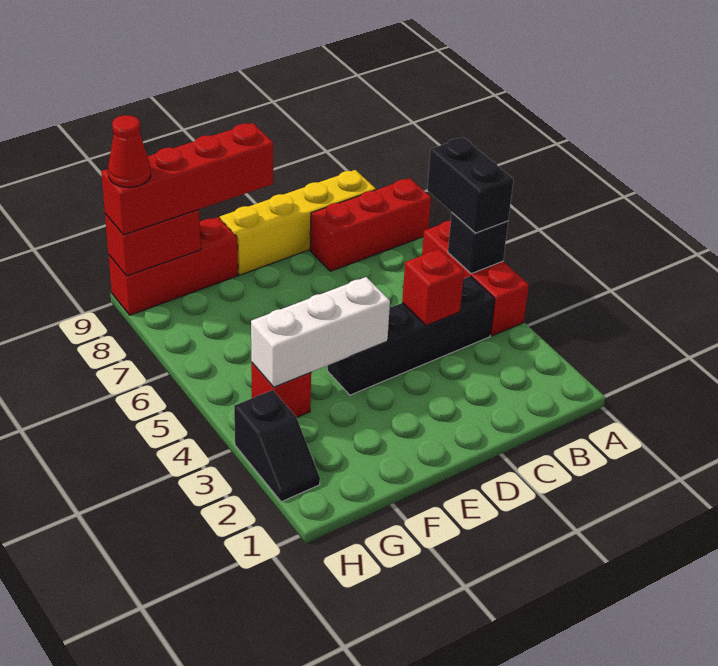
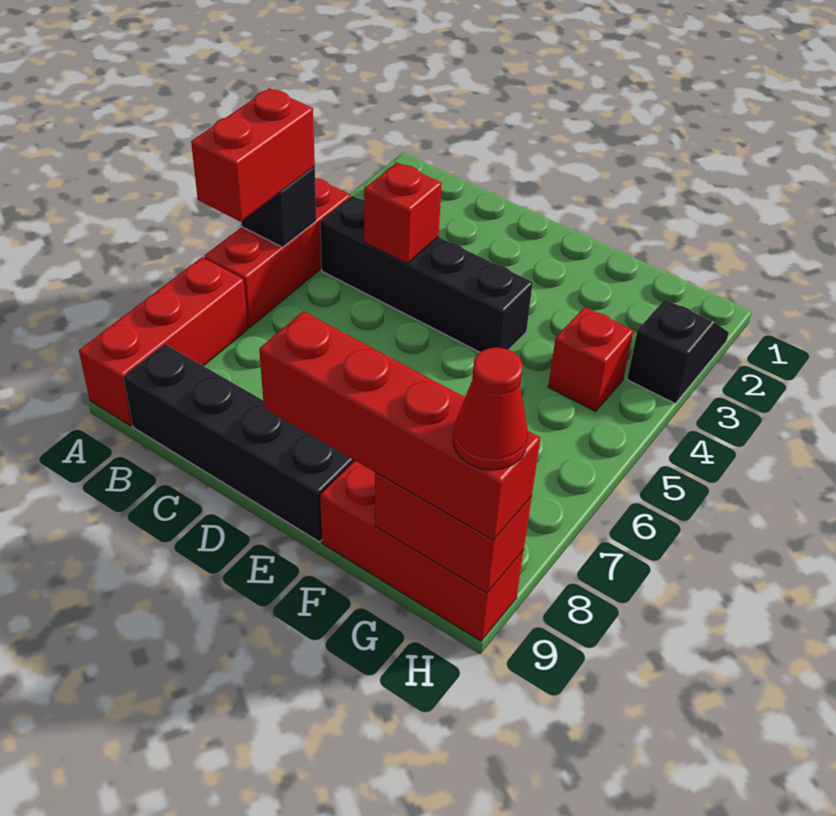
black brick A5:A6 level 3 -> red brick A5:A6 level 3
red brick A8:C8 level 1 -> red brick A7:A9 level 1
yellow brick B9:E9 level 1 -> black brick B9:E9 level 1
white brick E4:G4 level 2 -> none

